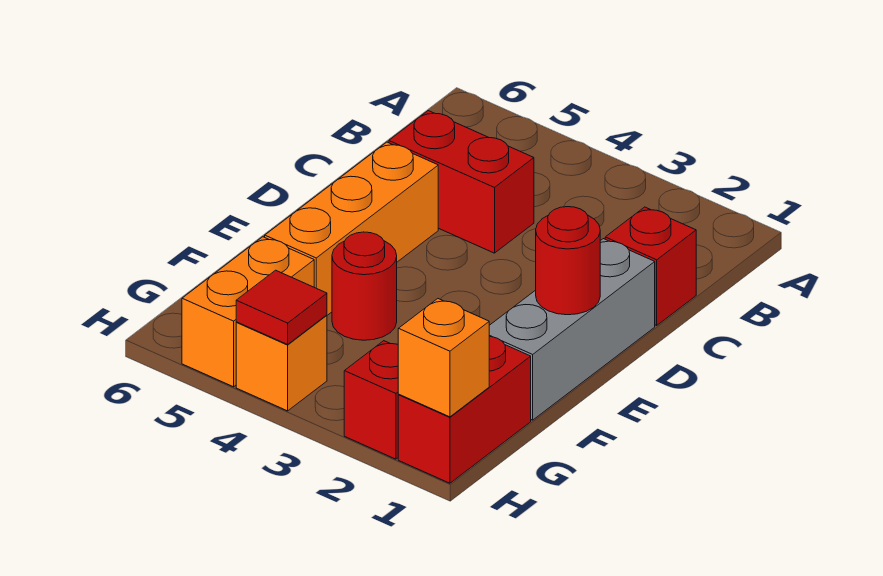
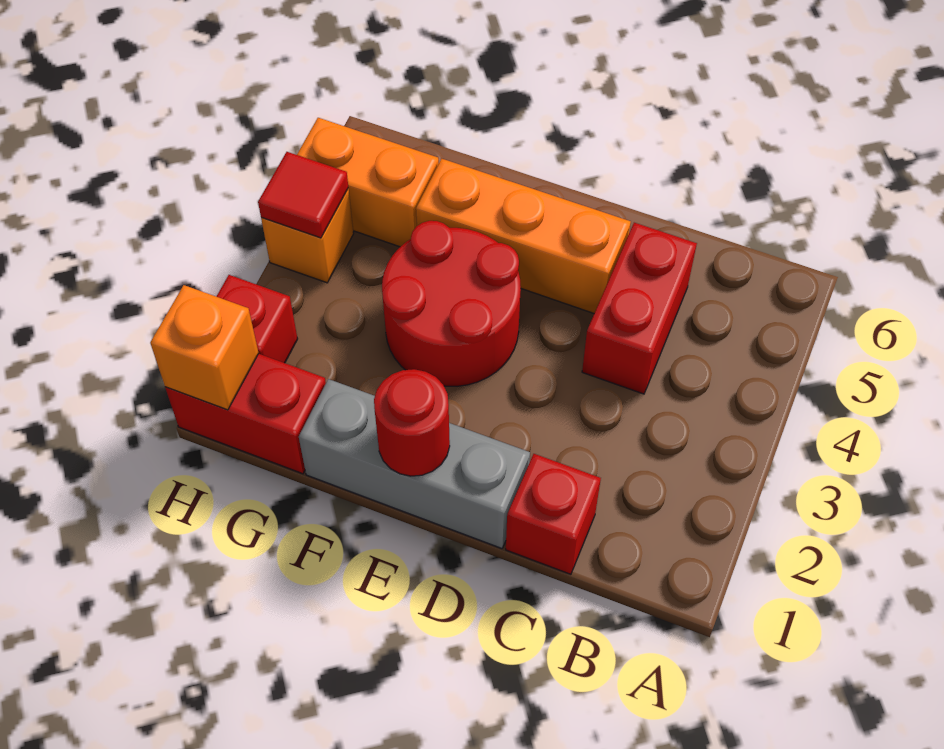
red round brick F4 level 1 -> red round brick E3:F4 level 1

